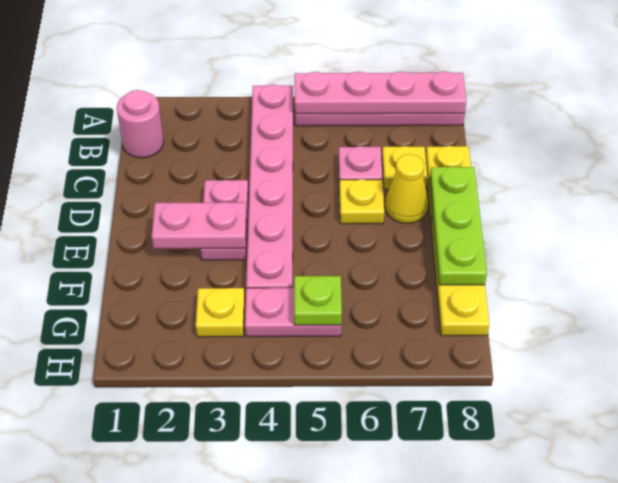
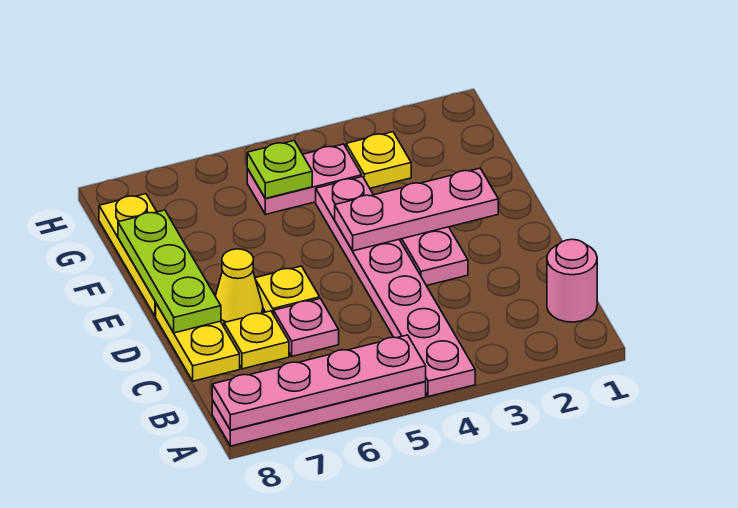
pink plate E2:E3 level 2 -> pink plate E2:E4 level 2

